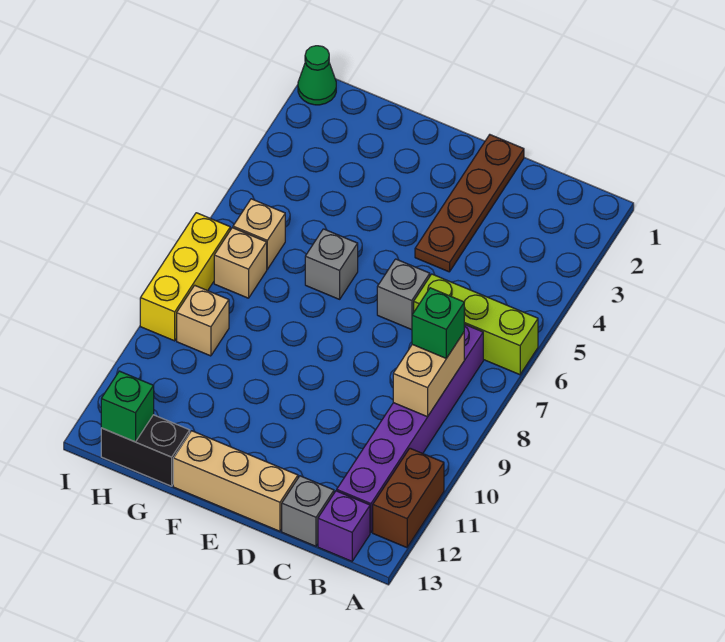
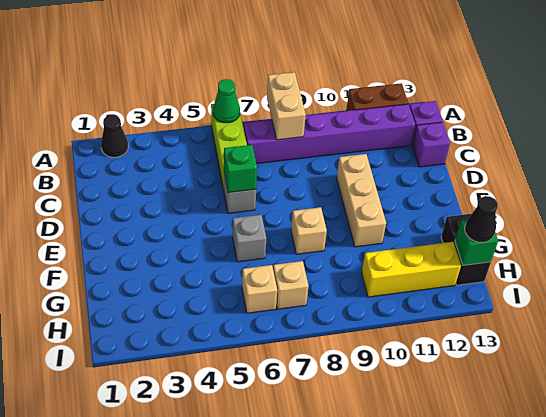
none -> black cone A2 level 1
tan brick B8:B9 level 2 -> tan brick A8:B8 level 2
green brick B8 level 3 -> green brick D6 level 2
grey brick C13 level 1 -> purple brick C13 level 1
brown plate D1:D4 level 1 -> none
tan brick D13:F13 level 1 -> tan brick D10:F10 level 1
tan brick H9 level 1 -> tan brick F8 level 1
none -> black cone H13 level 3
green cone I1 level 1 -> green cone A6 level 2
yellow brick I7:I9 level 1 -> yellow brick H10:H12 level 1

